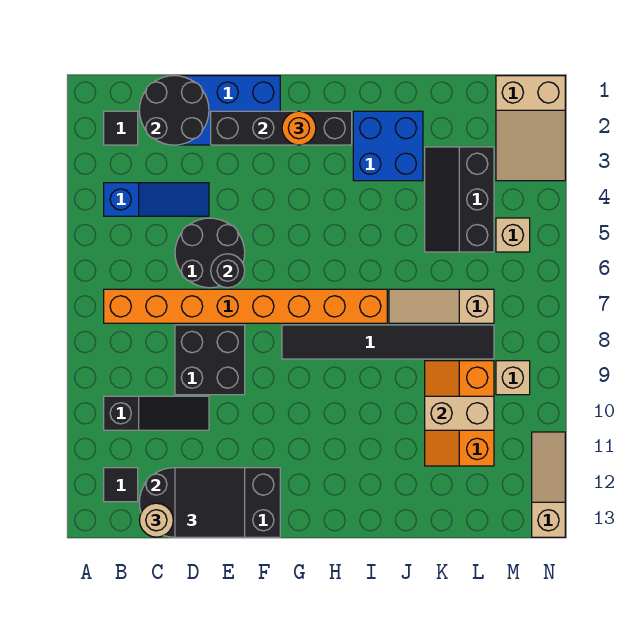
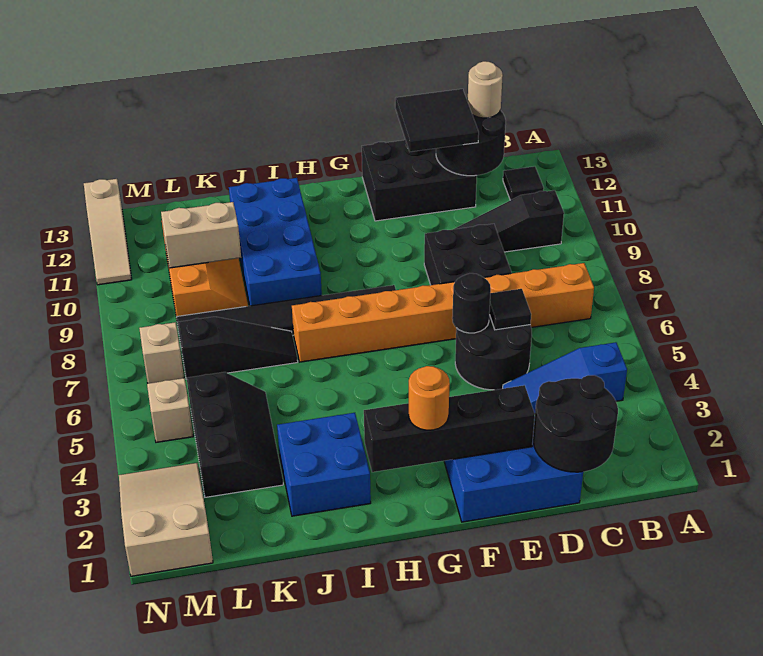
black tile B2 level 1 -> black tile D6 level 2
none -> blue brick I9:J12 level 1
tan slope J7:L7 level 1 top L -> black slope J7:L7 level 1 top L
tan brick M9 level 1 -> tan brick M7 level 1

